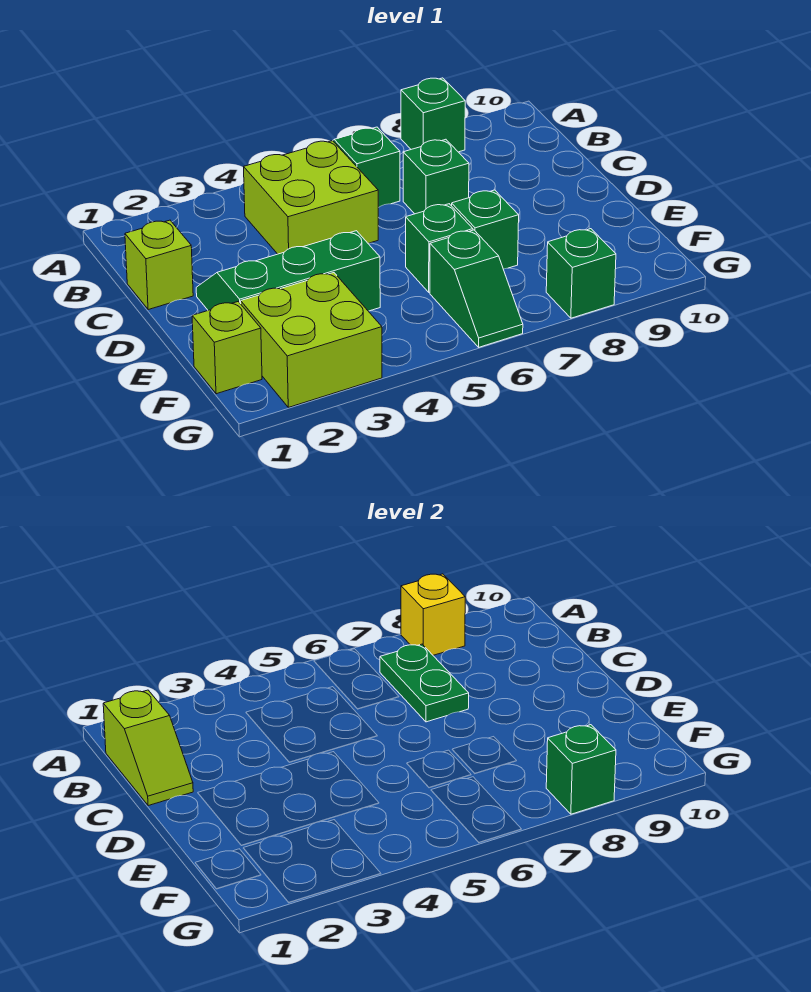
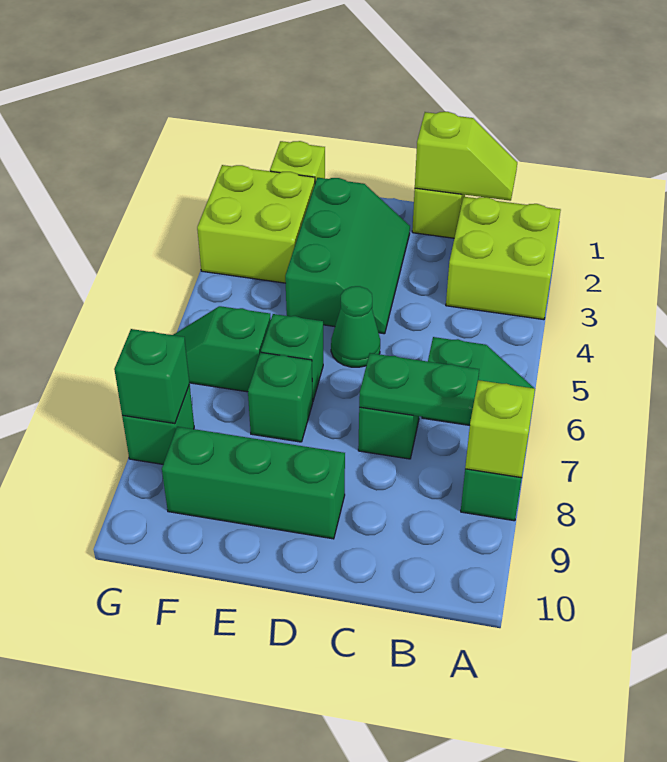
yellow brick A8 level 2 -> lime brick A8 level 2
lime slope B1:C1 level 2 top B -> lime slope B1:C1 level 2 top C
lime brick B4:C5 level 1 -> lime brick A2:B3 level 1
none -> green cone D5 level 1
none -> green brick D9:F9 level 1

